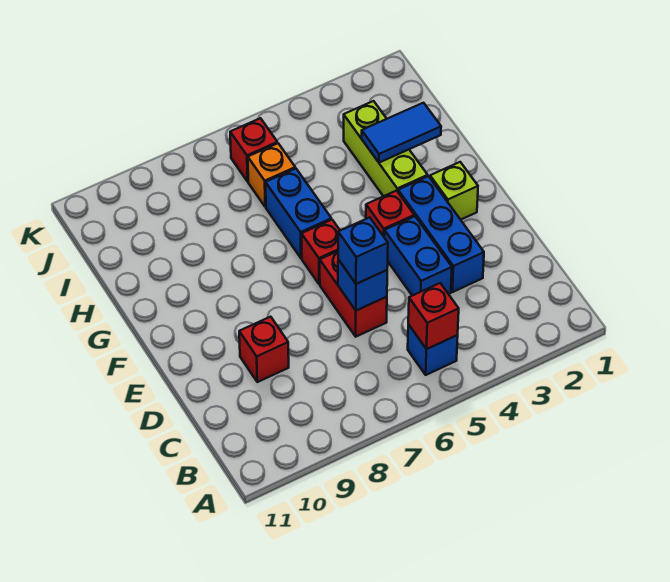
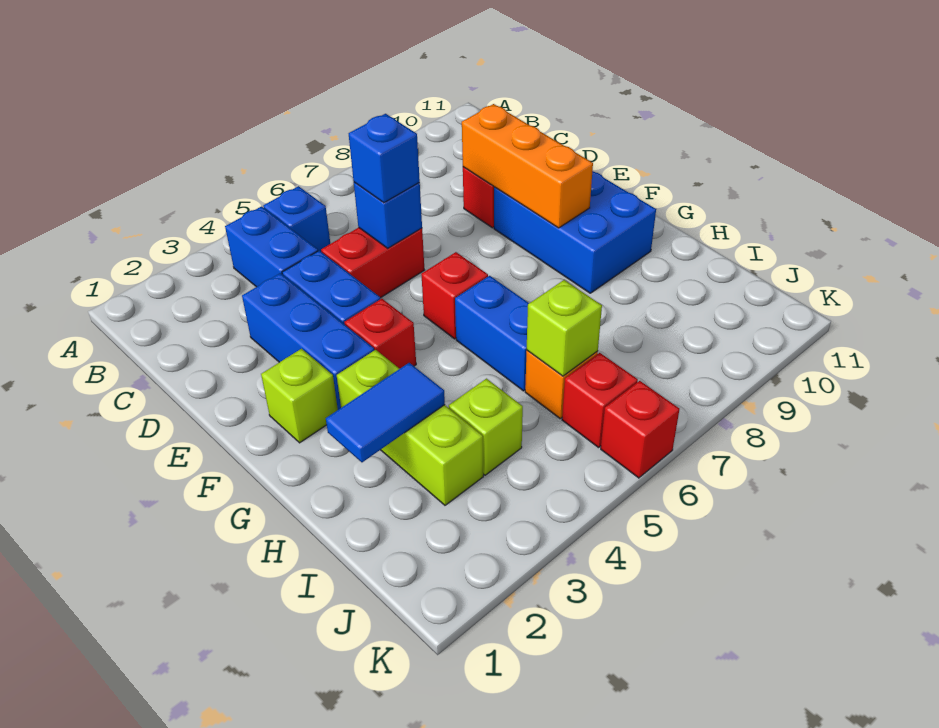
none -> blue brick B4:C4 level 1
red brick B5 level 2 -> red brick K6 level 1
red brick D6:E6 level 1 -> red brick D5:D6 level 1
none -> orange brick D9:F9 level 2
none -> blue brick E9:G10 level 1
none -> lime brick I4 level 1
none -> lime brick I6 level 2

